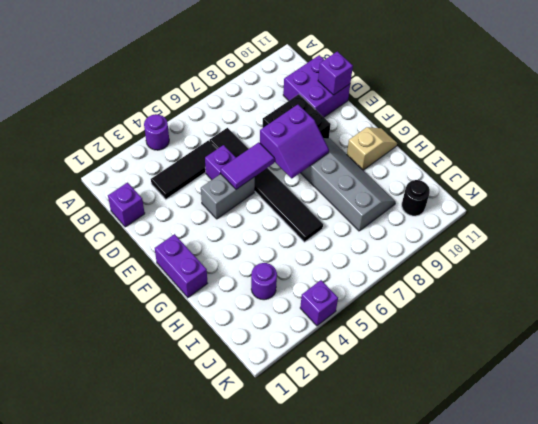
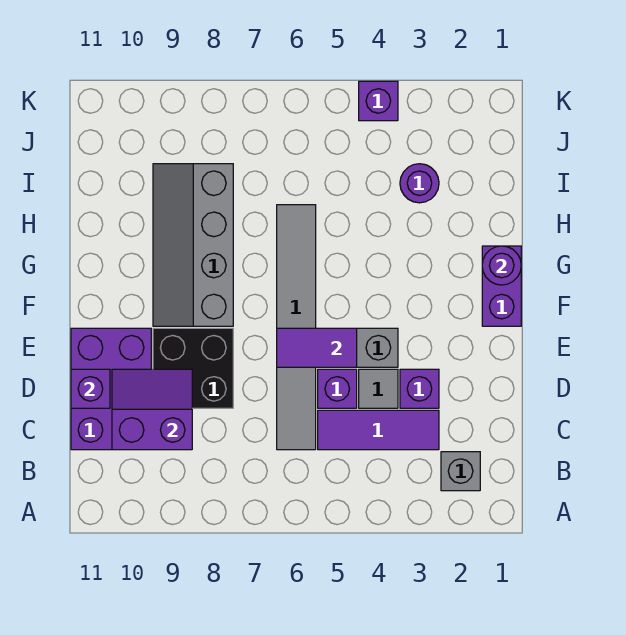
purple round brick A4 level 1 -> purple round brick G1 level 2
none -> grey brick B2 level 1
purple brick C1 level 1 -> purple brick D3 level 1
black tile C3:C5 level 1 -> purple tile C3:C5 level 1
black tile C6:H6 level 1 -> grey tile C6:H6 level 1
purple brick C10:D11 level 1 -> purple brick C10:E11 level 1
none -> grey tile D4 level 1
purple slope E7:F8 level 2 top E -> purple slope C9:D10 level 2 top C
tan slope G10:G11 level 1 top 10 -> none
black round brick J10 level 1 -> none

